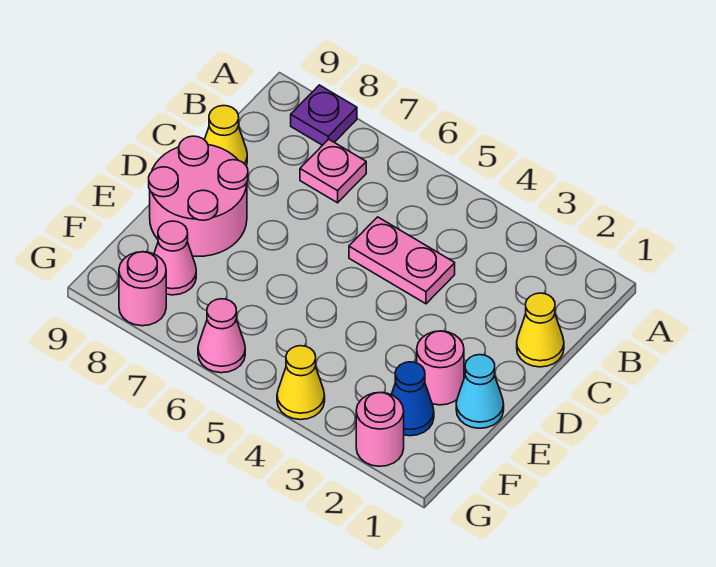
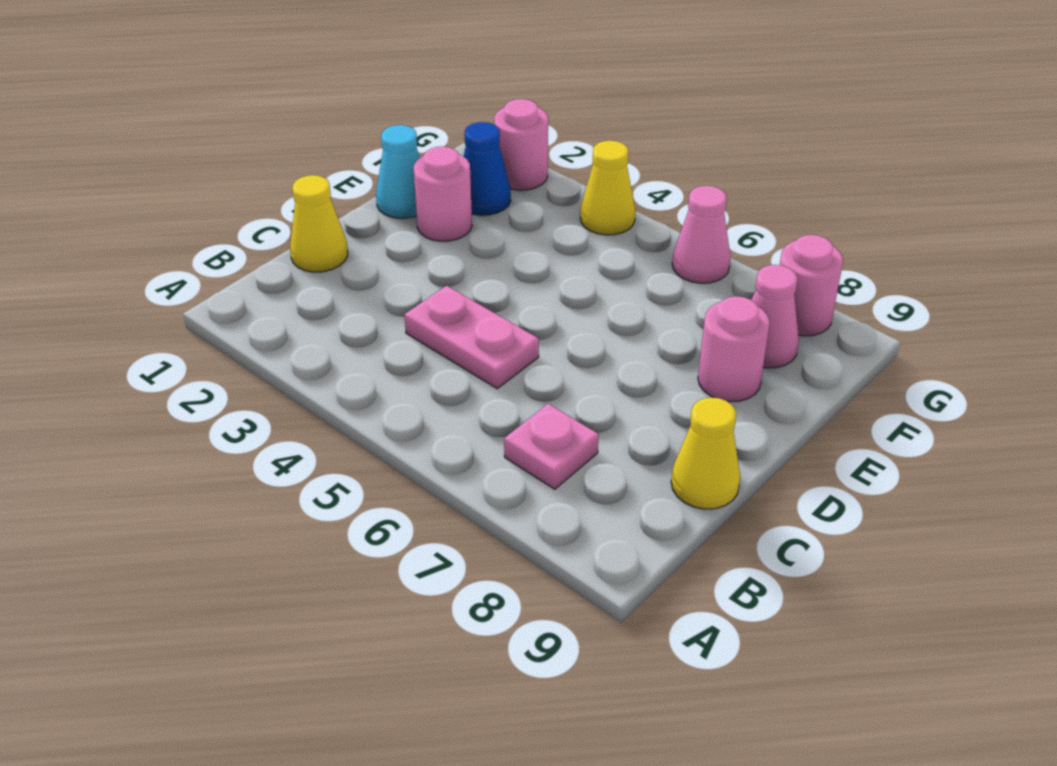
purple plate A8 level 1 -> none
pink round brick D8:E9 level 1 -> pink round brick E8 level 1

